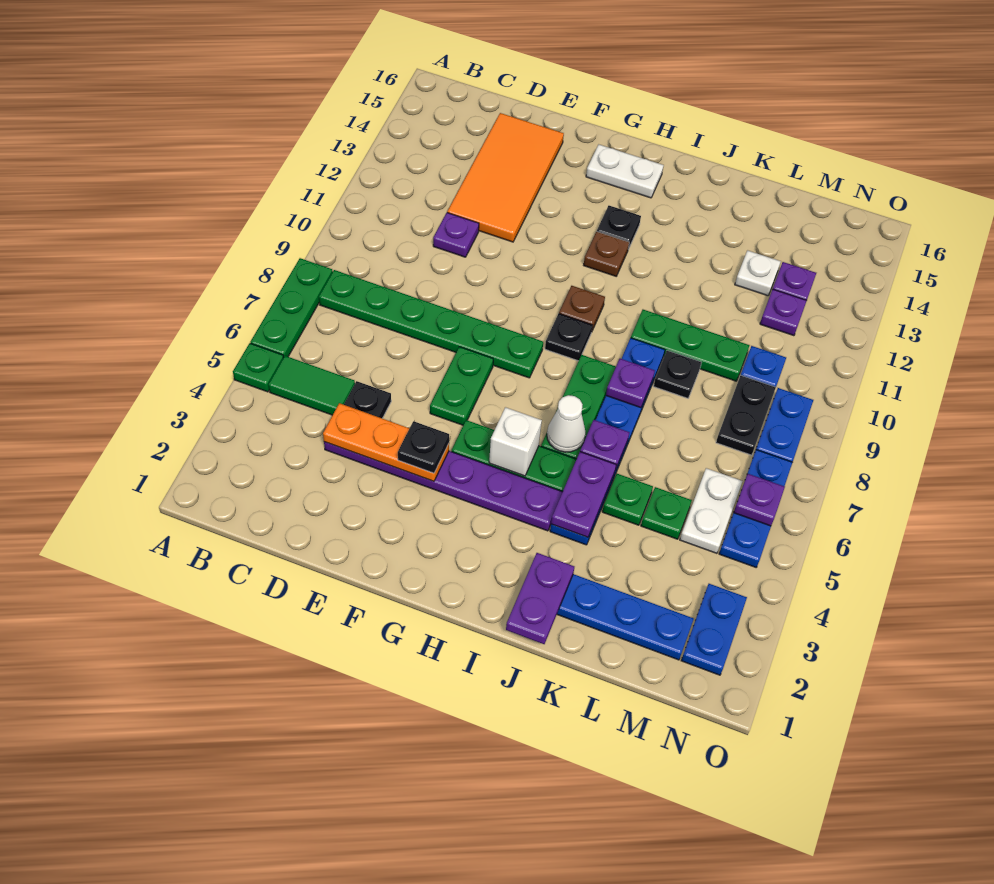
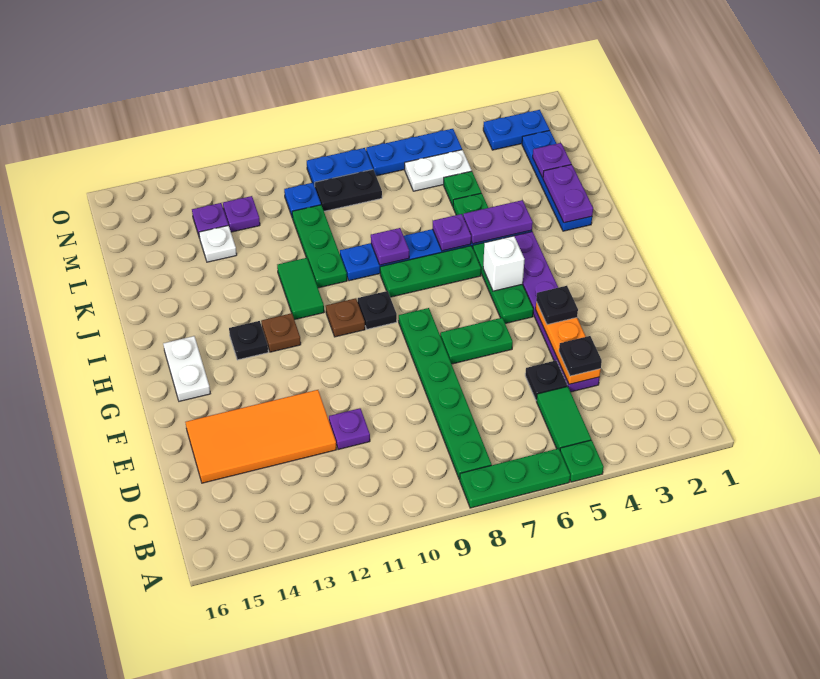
white cone I6 level 2 -> none
none -> green tile I11:J11 level 1
purple plate J1:J2 level 2 -> purple plate J2:K2 level 2
black plate K9 level 1 -> black plate D4 level 3
purple plate N6 level 2 -> purple plate L2 level 2

